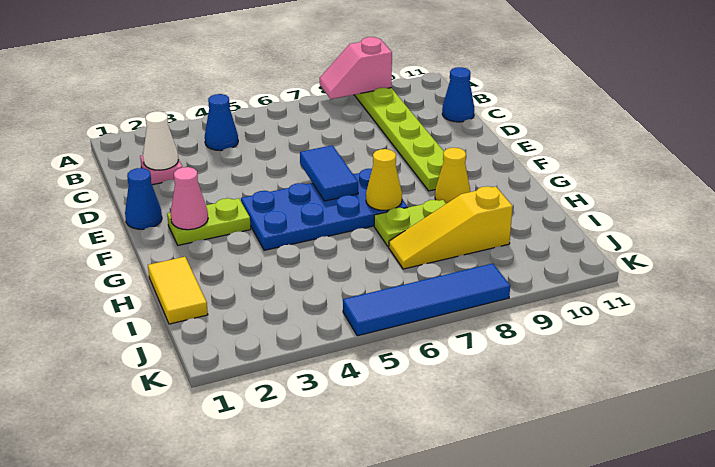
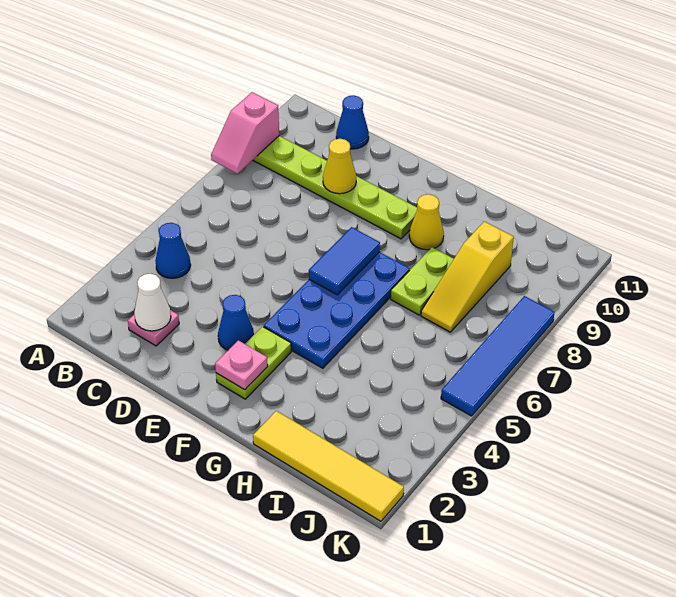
blue cone E1 level 1 -> blue cone E3 level 1
blue tile E6:F6 level 2 -> blue tile F6:F7 level 2
pink cone F2 level 2 -> pink plate F2 level 2
yellow cone G7 level 2 -> yellow cone D9 level 2
yellow tile H1:I1 level 1 -> yellow tile H1:K1 level 1

